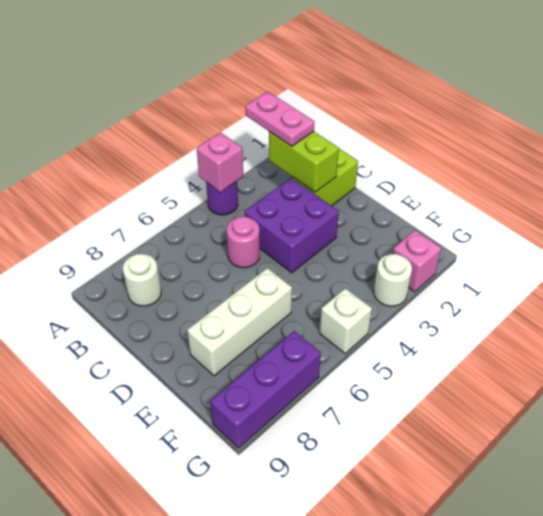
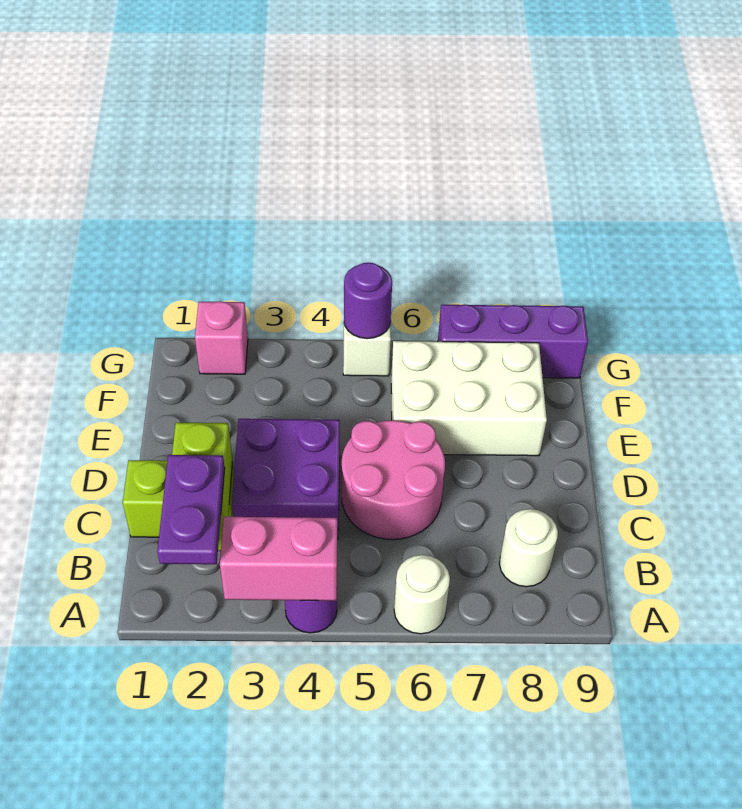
pink plate A2:B2 level 3 -> purple plate A2:B2 level 3
pink brick A4 level 2 -> pink brick A3:A4 level 2
pink round brick C5 level 1 -> pink round brick C5:D6 level 1
white brick E6:E8 level 1 -> white brick E6:F8 level 1
white round brick G3 level 1 -> white round brick A6 level 1
none -> purple round brick G5 level 2

